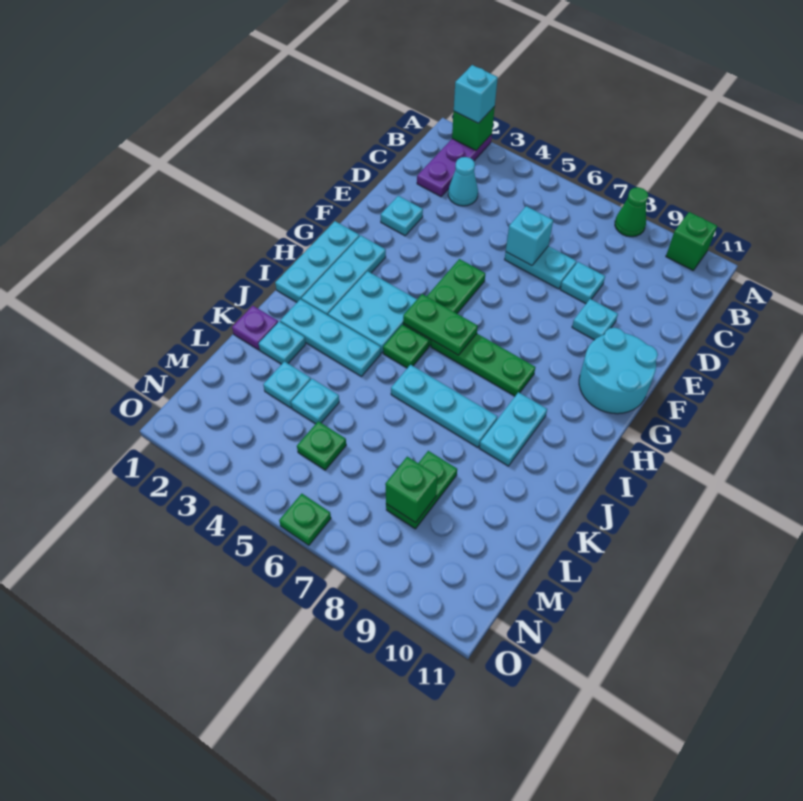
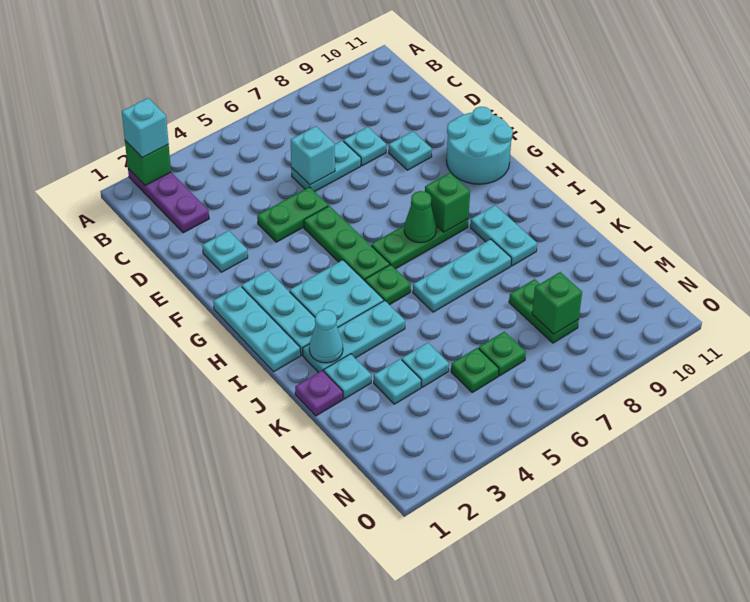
green cone A8 level 1 -> green cone H7 level 2
green brick A10 level 1 -> green brick H8 level 2
cyan cone C3 level 1 -> cyan cone J2 level 2
green plate H5:H6 level 2 -> green plate E4:E5 level 1
green plate O6 level 1 -> green plate M6 level 1

